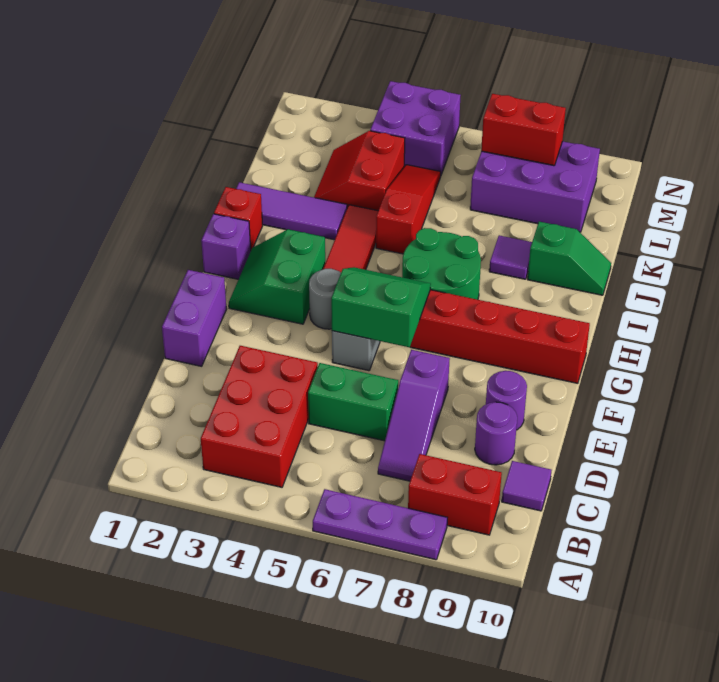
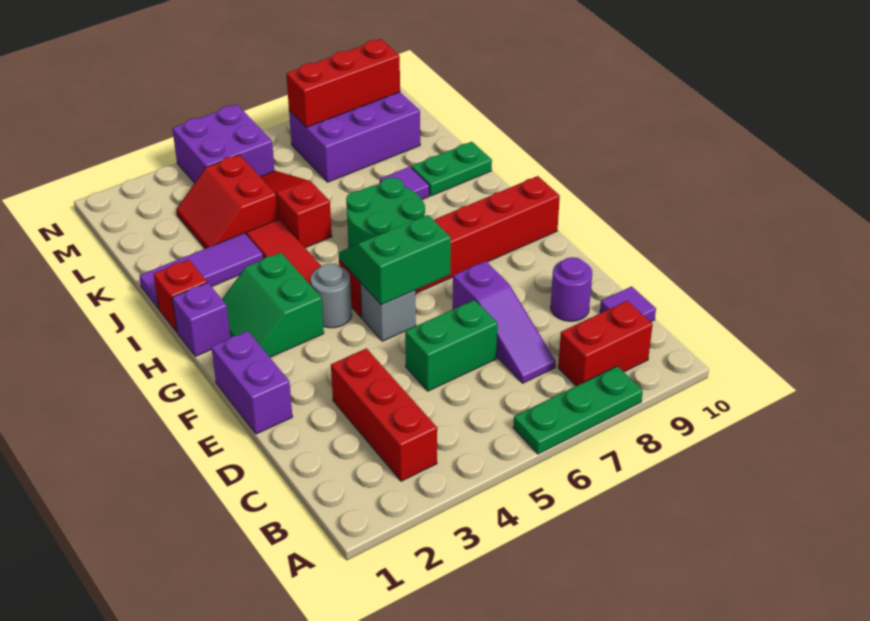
purple plate A6:A8 level 1 -> green plate A6:A8 level 1
red brick B3:D4 level 1 -> red brick B3:D3 level 1
purple round brick E9 level 1 -> none
green slope J9:J10 level 1 top 9 -> green plate J9:J10 level 1
red brick M7:M8 level 2 -> red brick M7:M9 level 2

